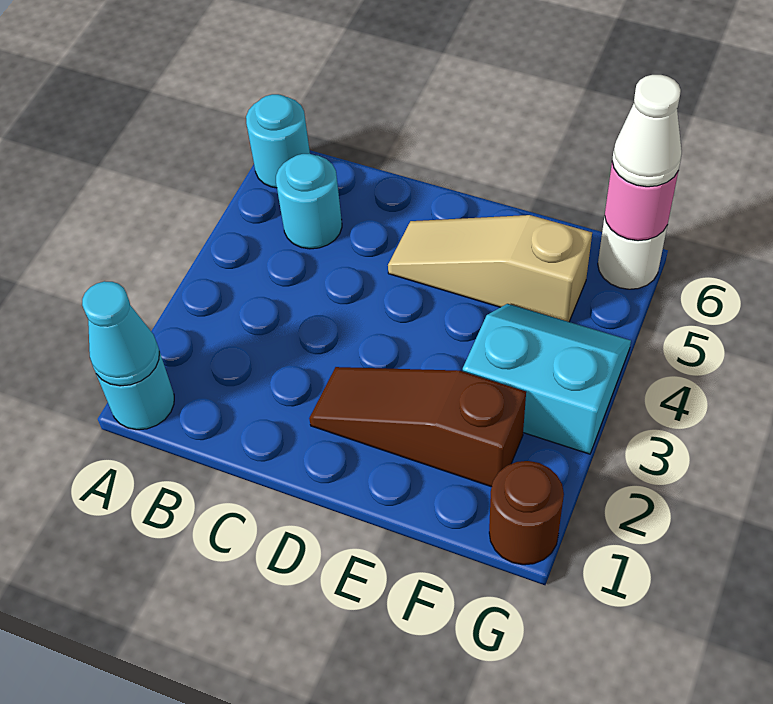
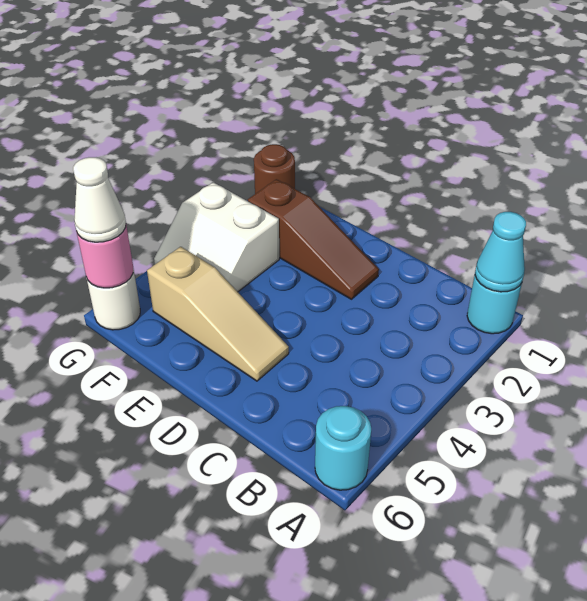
cyan round brick B5 level 1 -> none
cyan slope F3:G4 level 1 top 3 -> white slope F3:G4 level 1 top 3

